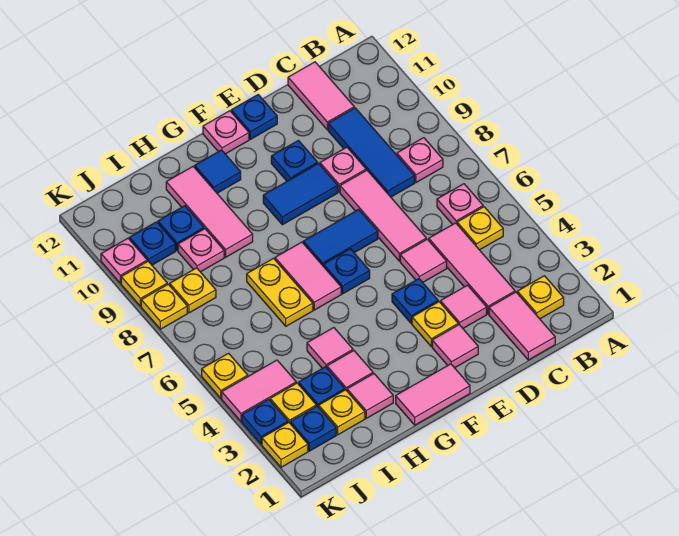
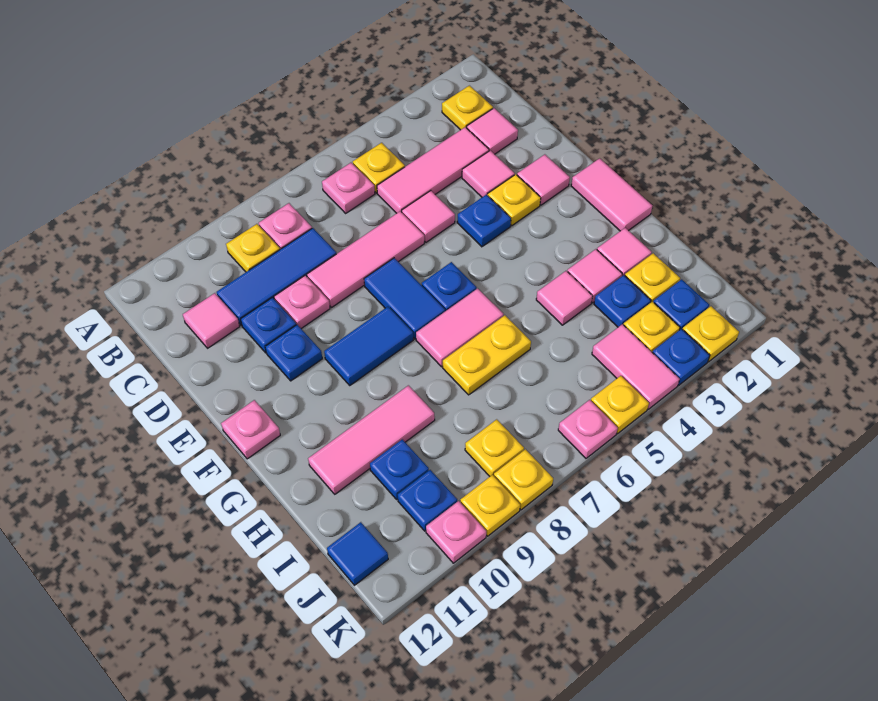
none -> yellow plate B9 level 1
pink tile C1:C2 level 1 -> pink tile C2 level 1
pink tile C11:C12 level 1 -> pink tile C11 level 1
blue tile E9:F9 level 1 -> blue tile F8:F9 level 1
blue plate E12 level 1 -> blue plate D10 level 1
blue tile G11 level 1 -> blue tile J12 level 1
pink plate I9 level 1 -> pink plate K6 level 1

